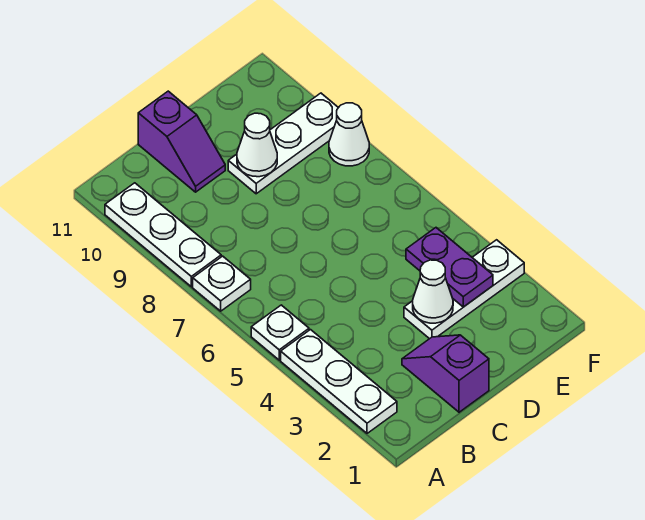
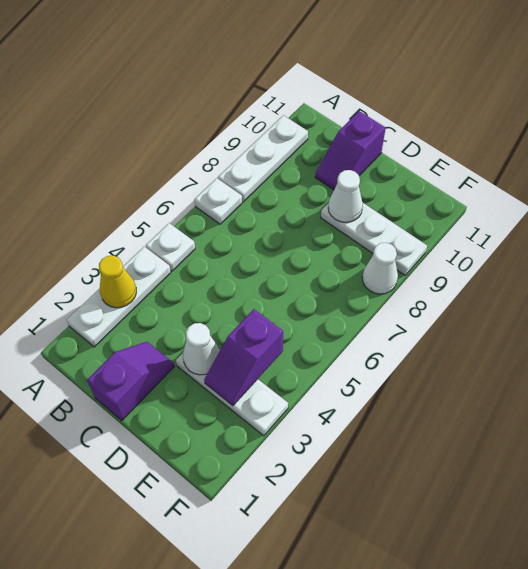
none -> yellow cone A3 level 2
purple plate E3:E4 level 2 -> purple slope E3:E4 level 2 top 4

